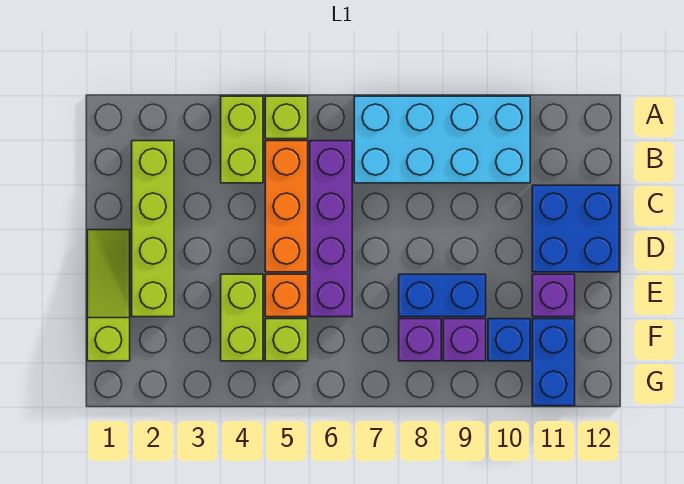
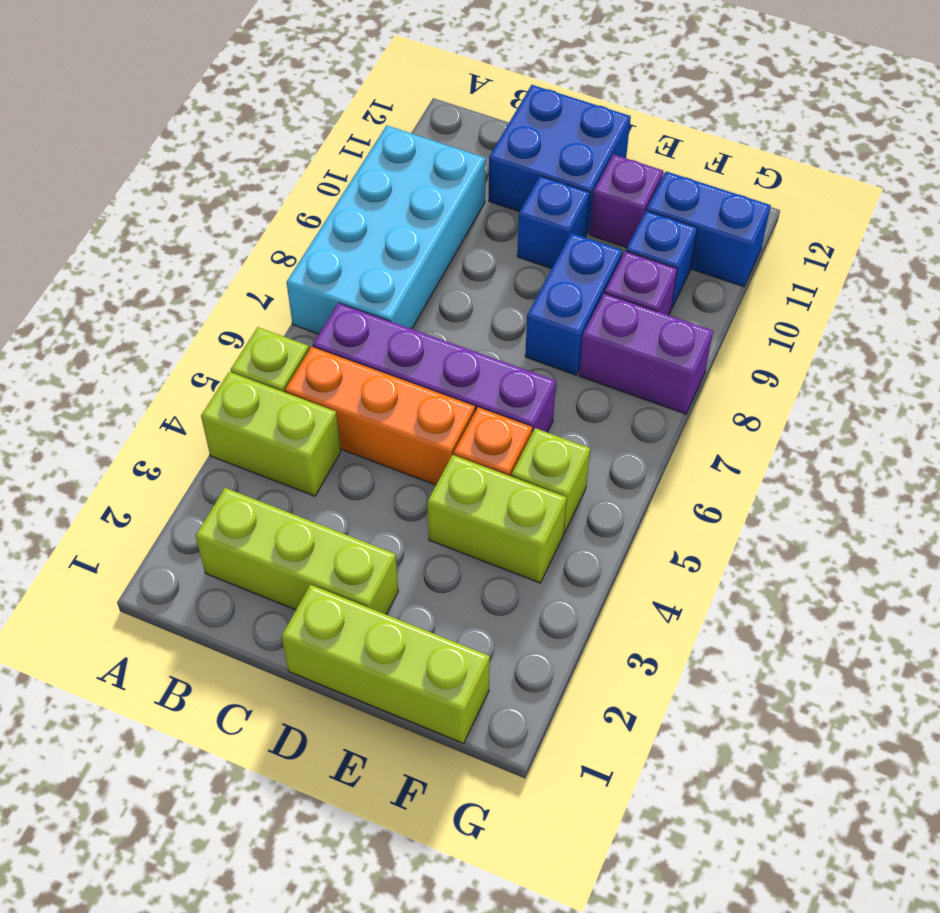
lime brick B2:E2 level 1 -> lime brick B2:D2 level 1
lime slope D1:F1 level 1 top F -> lime brick D1:F1 level 1
none -> blue brick D10 level 1
purple brick F8 level 1 -> purple brick F8:G8 level 1

